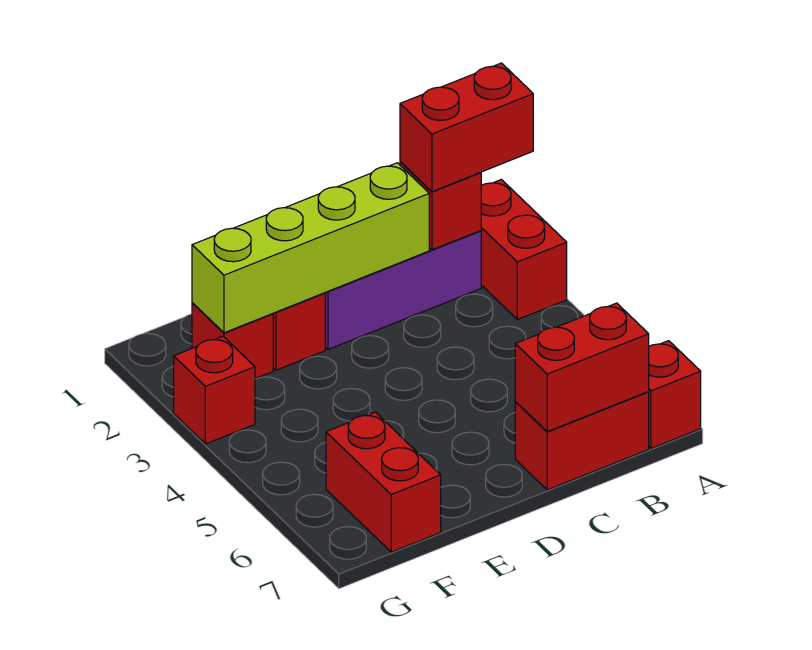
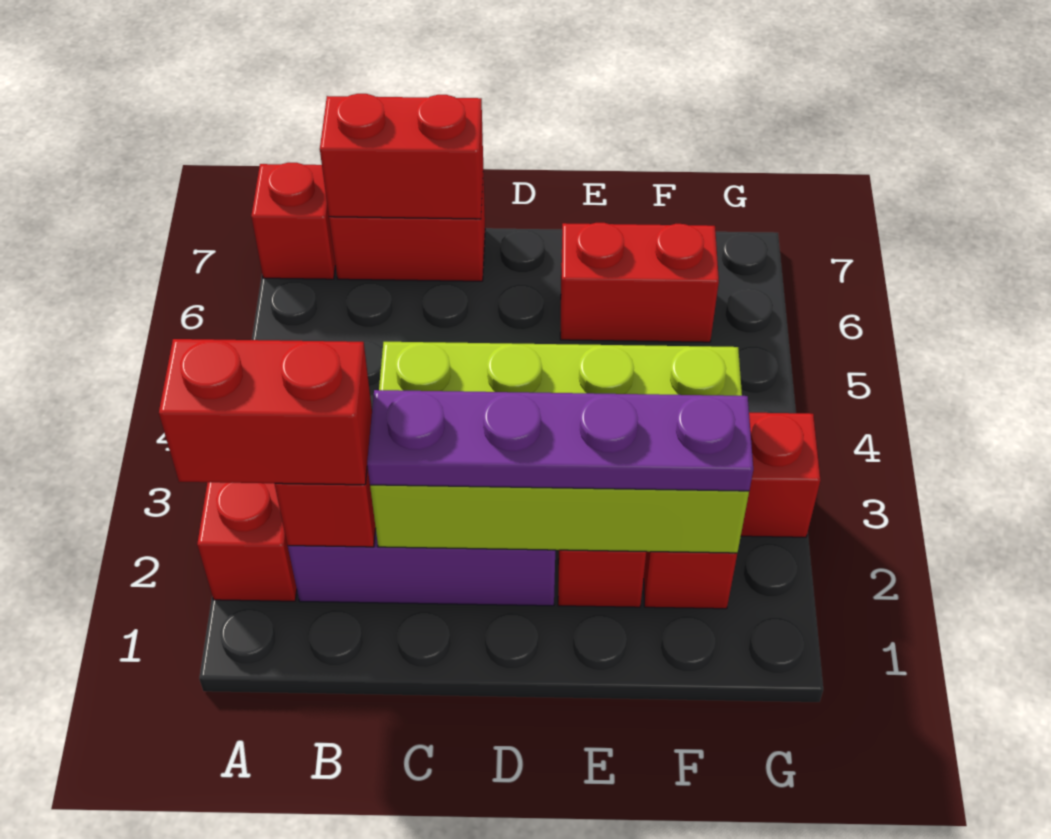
lime brick C2:F2 level 2 -> lime brick C2:F3 level 2
none -> purple plate C2:F2 level 3
red brick F6:F7 level 1 -> red brick E6:F6 level 1

